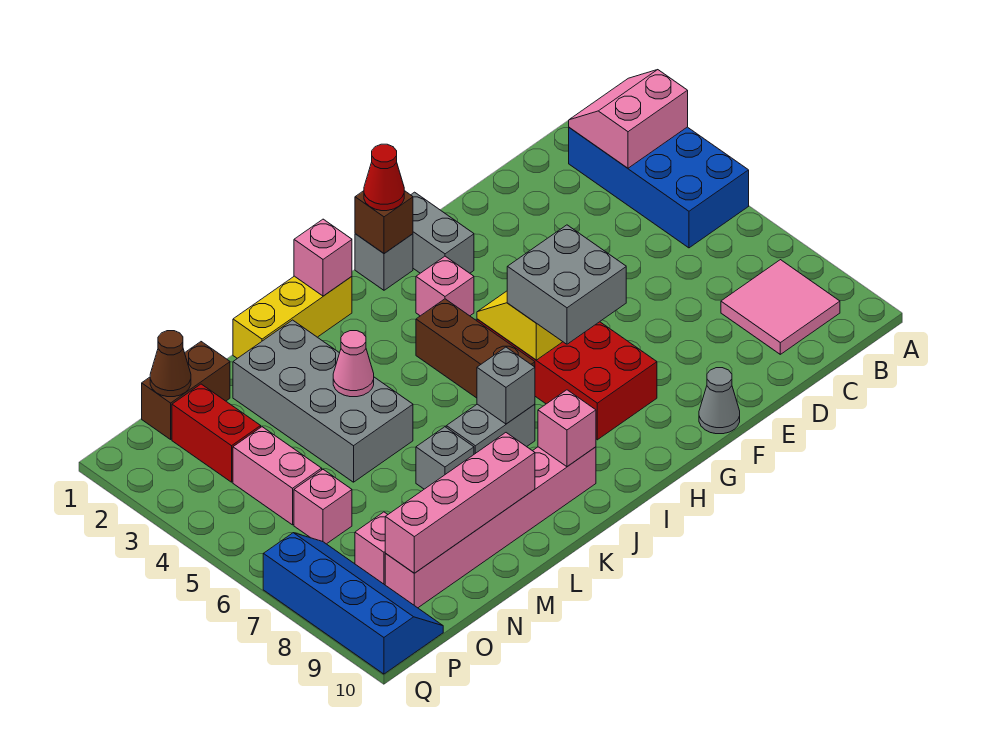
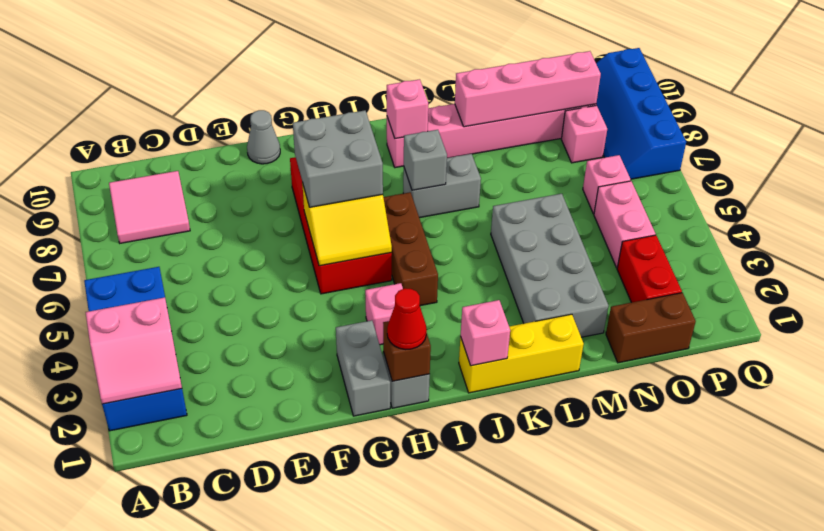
pink cone L4 level 2 -> none
grey brick L7 level 1 -> none
brown cone O1 level 2 -> none

